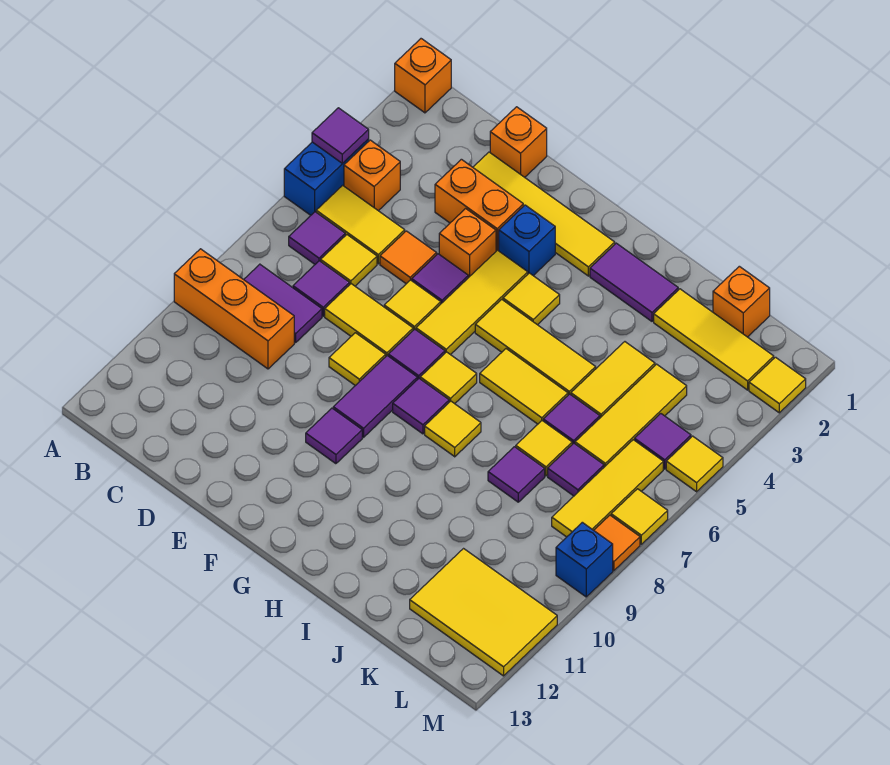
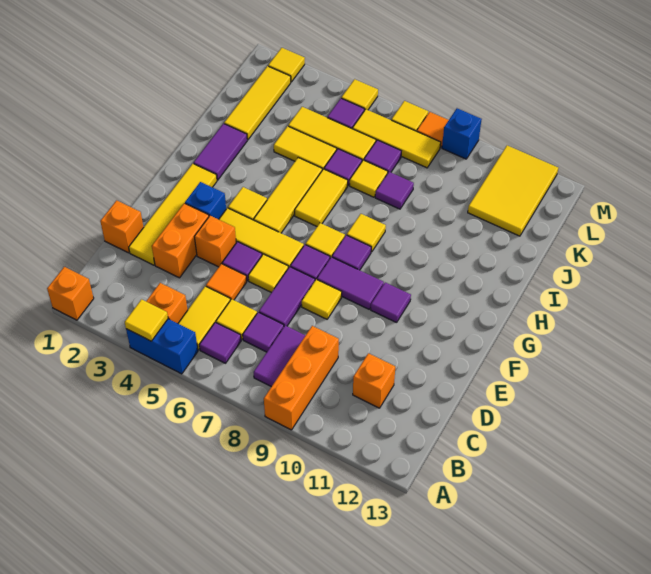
purple tile A4 level 2 -> yellow tile A4 level 2
yellow tile D7:E7 level 1 -> purple tile D7:E7 level 1
orange brick K1 level 1 -> orange brick C11 level 1

